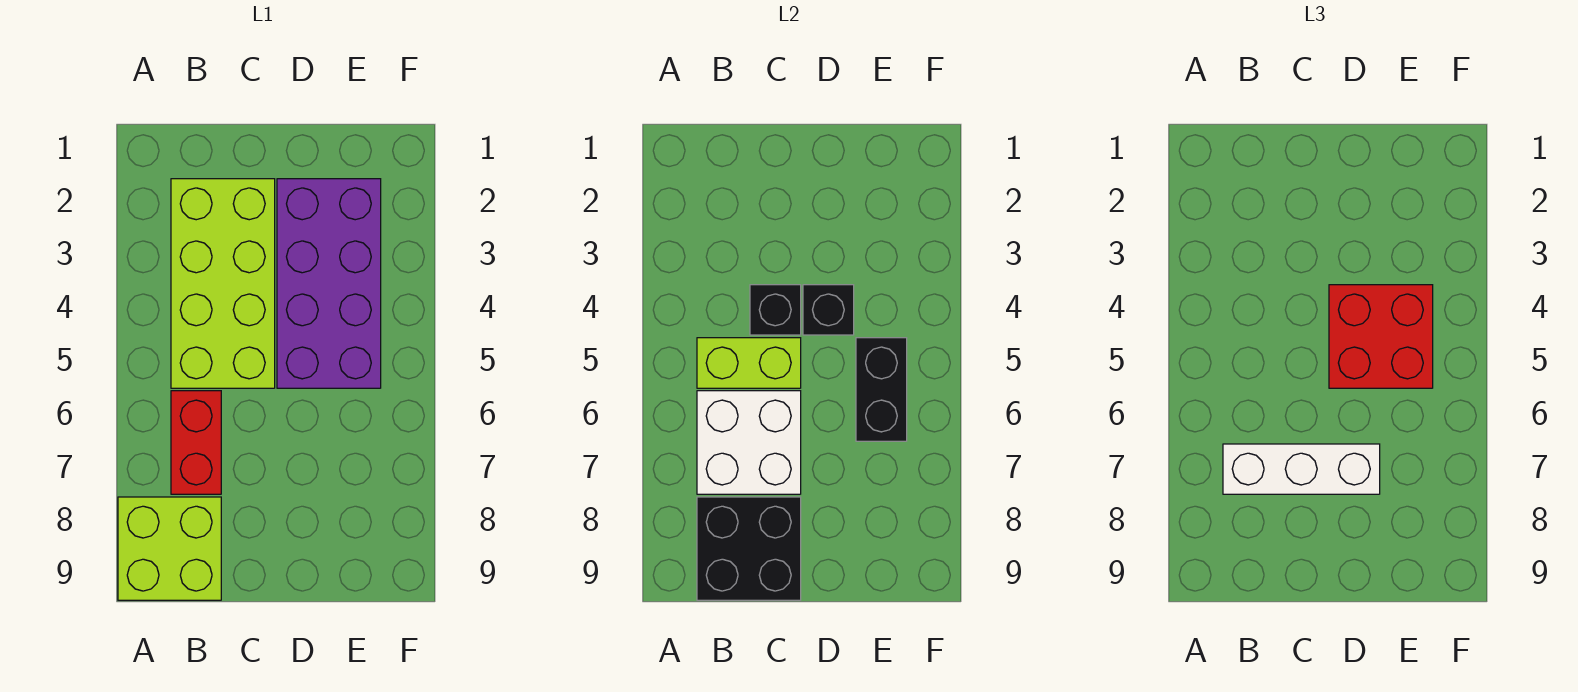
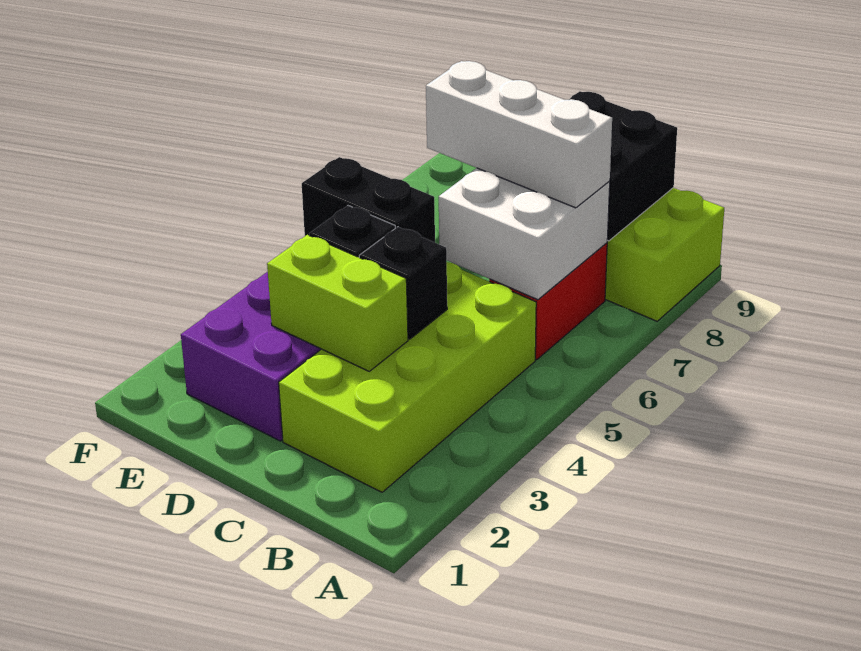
lime brick B5:C5 level 2 -> lime brick C3:D3 level 2
red brick D4:E5 level 3 -> none
black brick E5:E6 level 2 -> black brick D5:E5 level 2

